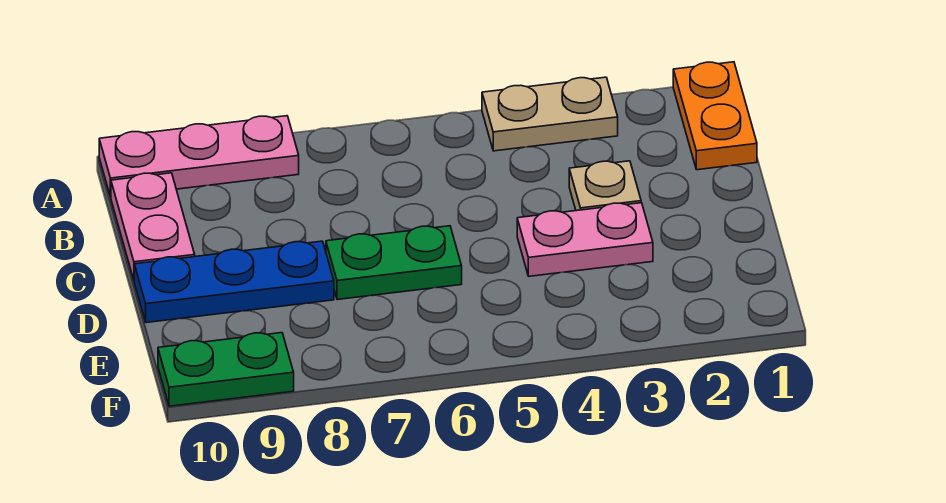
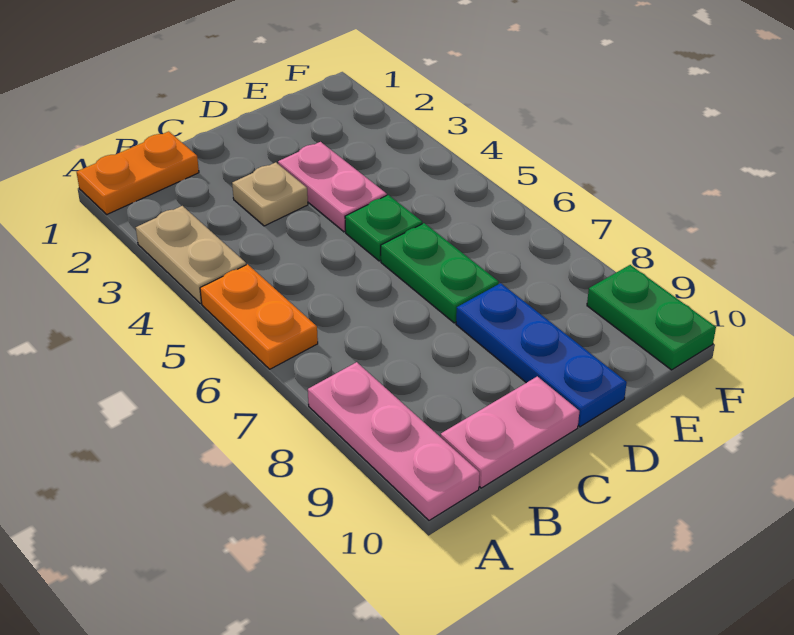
none -> orange plate A5:A6 level 1
none -> green plate D5 level 1

